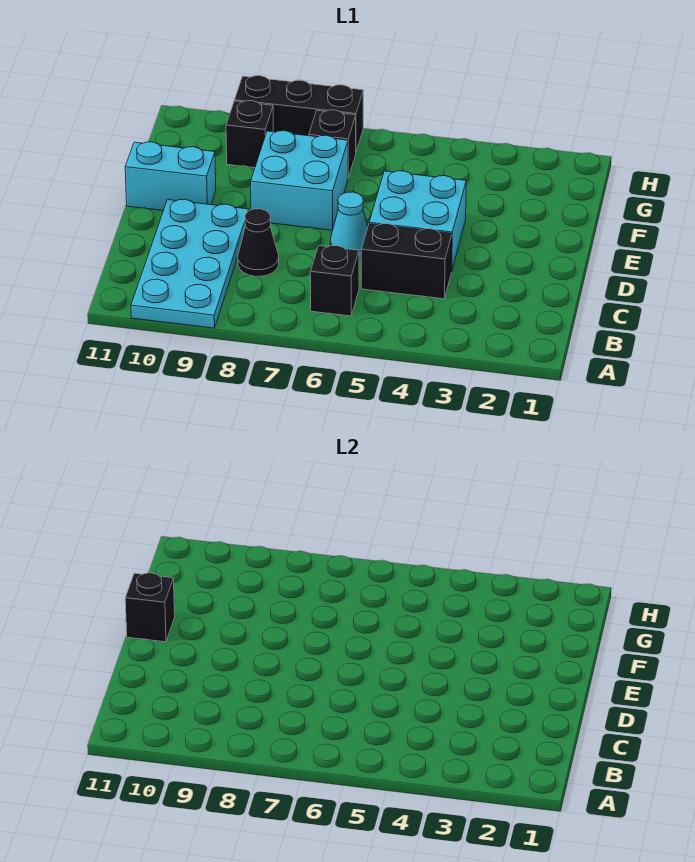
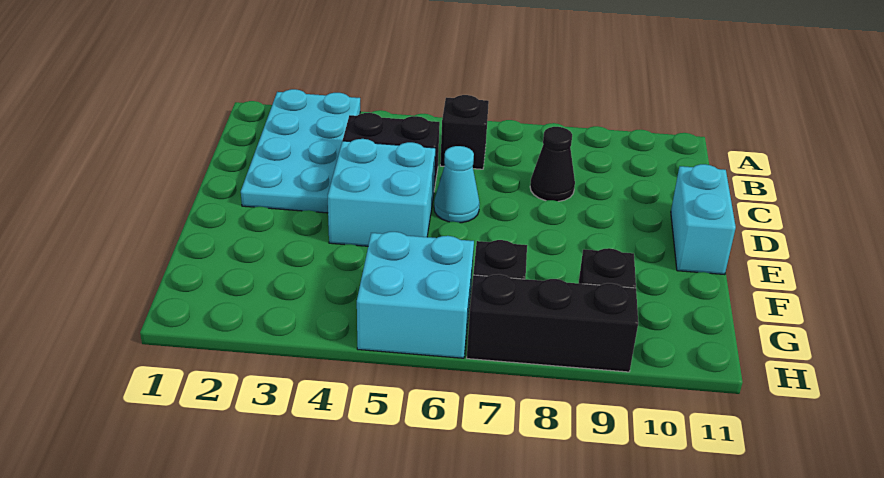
cyan plate A9:D10 level 1 -> cyan plate A2:D3 level 1
cyan brick E7:F8 level 1 -> cyan brick G5:H6 level 1
cyan brick E10:E11 level 1 -> cyan brick D11:E11 level 1
black brick E11 level 2 -> none

